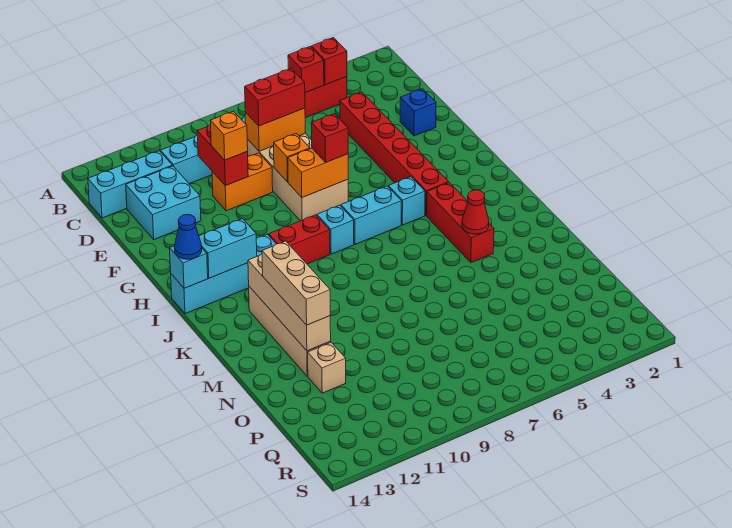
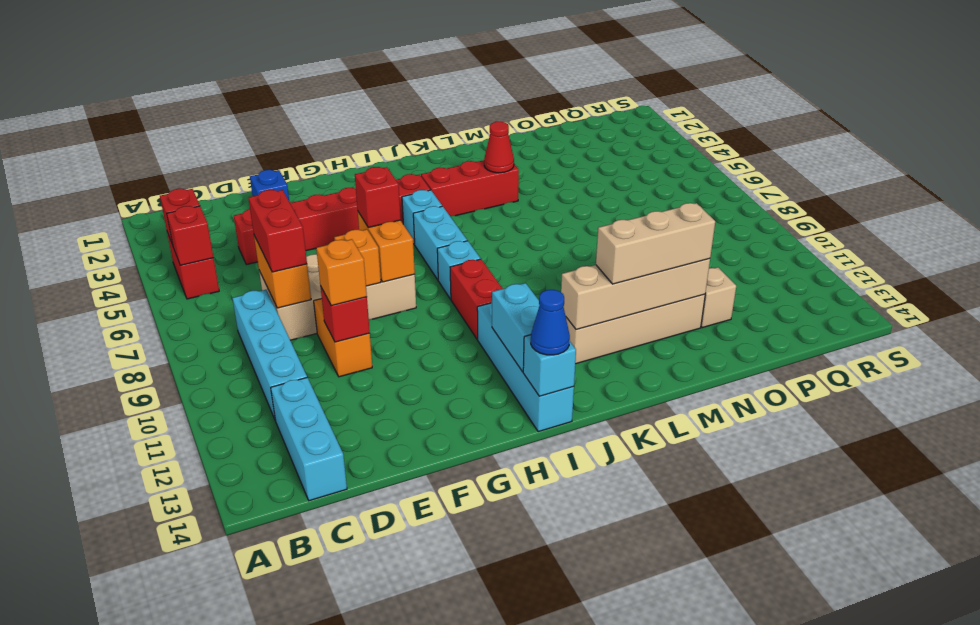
red brick D10:E10 level 2 -> red brick E10 level 2
cyan brick D12:E13 level 1 -> none

